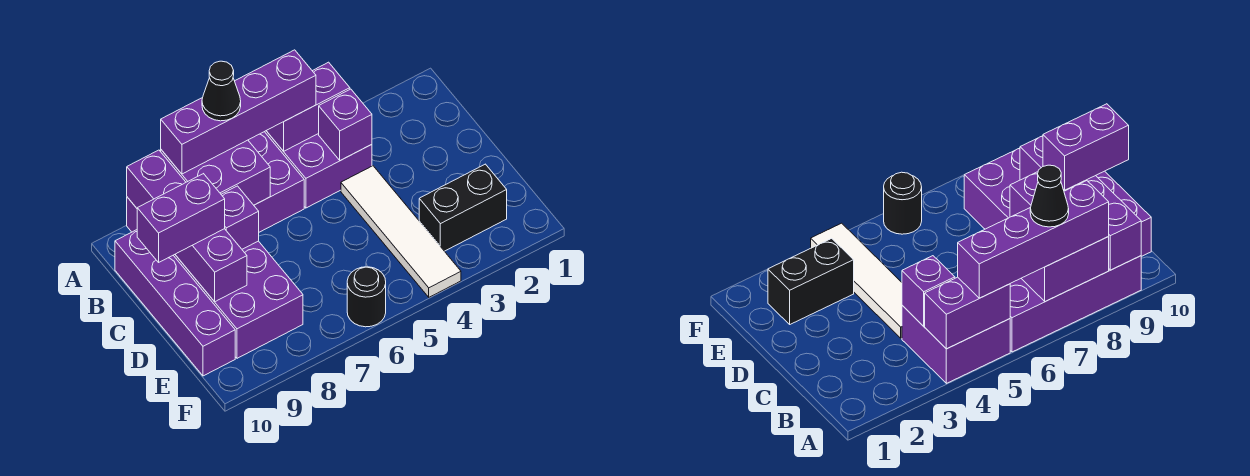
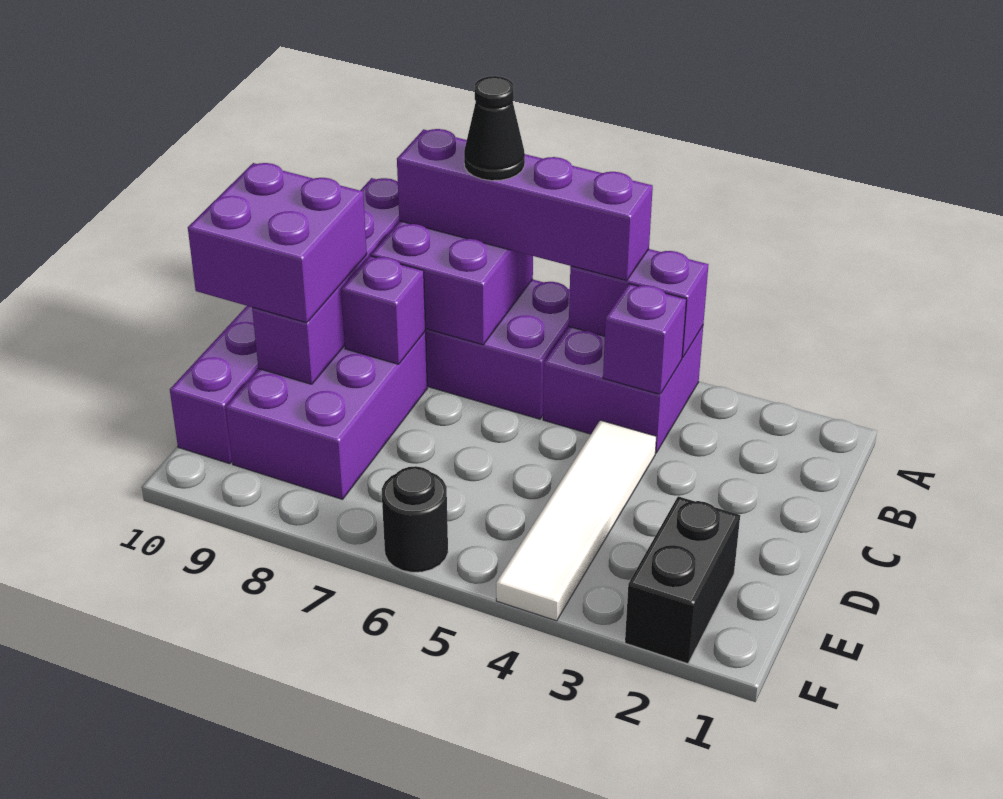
purple brick C9:C10 level 3 -> purple brick C9:D10 level 3
black brick E2:E3 level 1 -> black brick E2:F2 level 1

